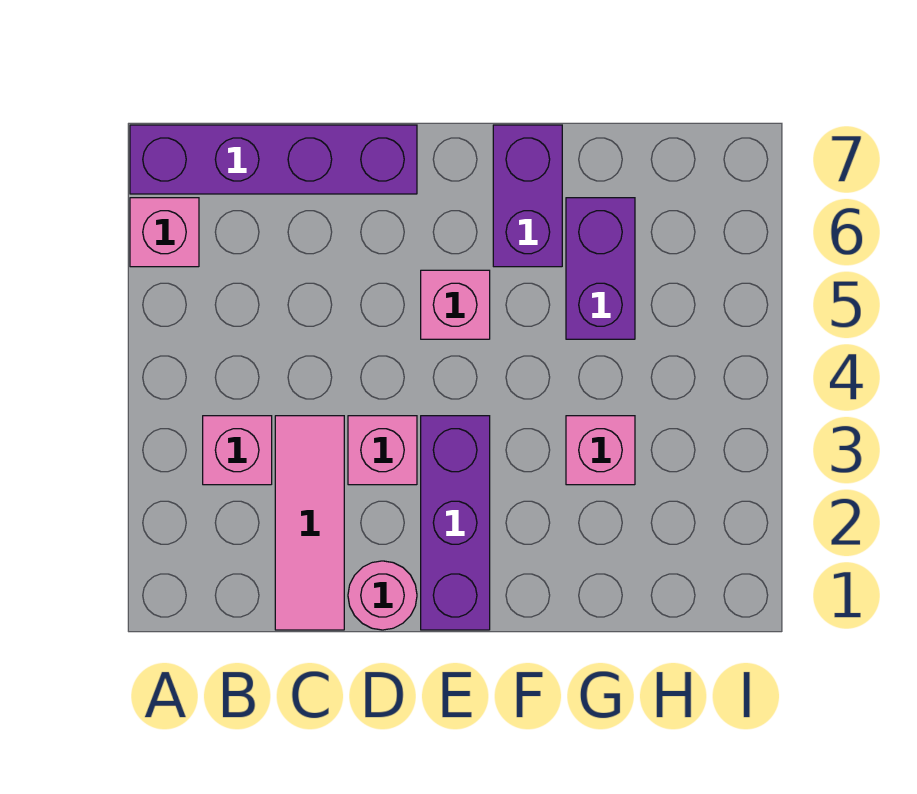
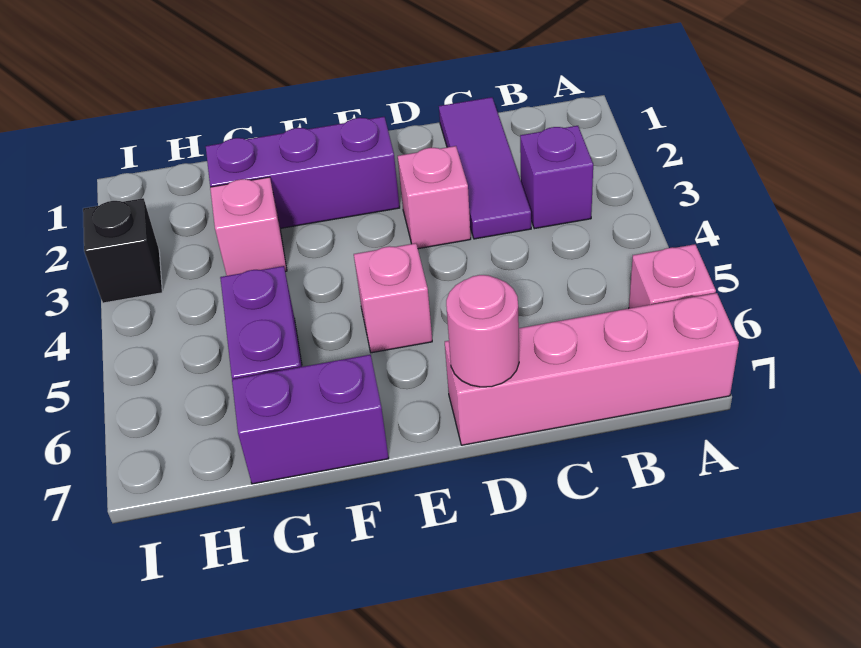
purple brick A7:D7 level 1 -> pink brick A7:D7 level 1
pink brick B3 level 1 -> purple brick B3 level 1
pink tile C1:C3 level 1 -> purple tile C1:C3 level 1
pink round brick D1 level 1 -> pink round brick D7 level 2
purple brick E1:E3 level 1 -> purple brick E2:G2 level 1
purple brick F6:F7 level 1 -> purple brick F7:G7 level 1
none -> black brick I3 level 1

